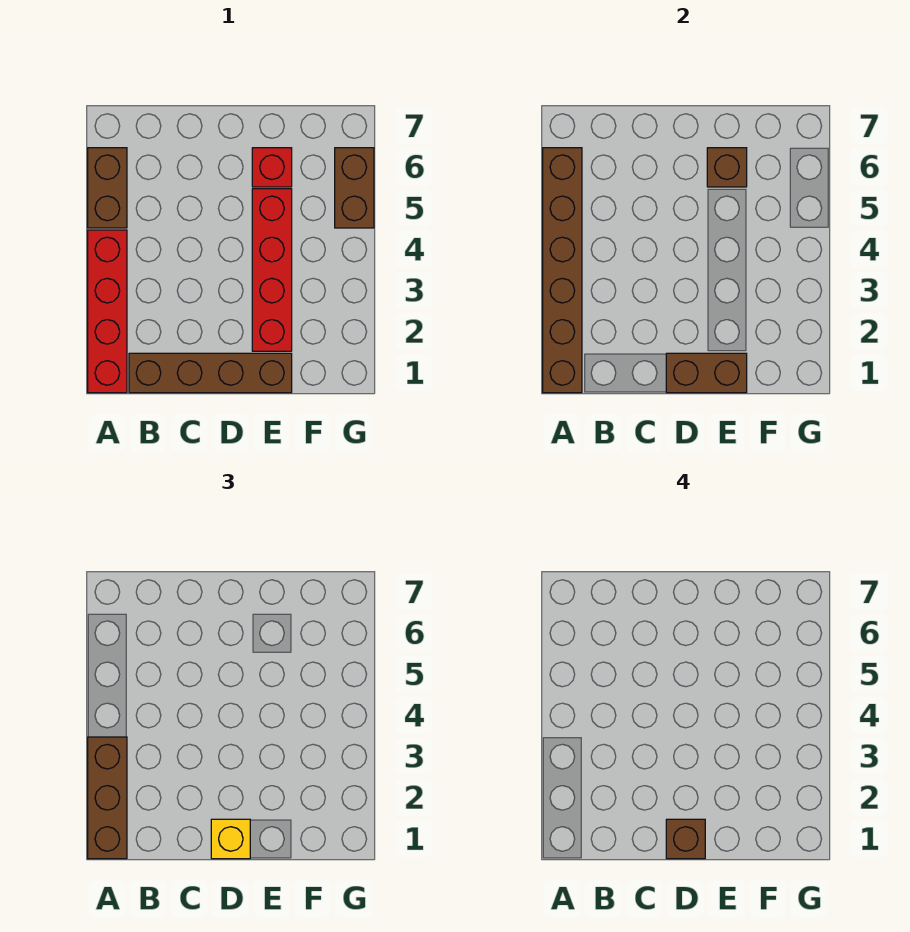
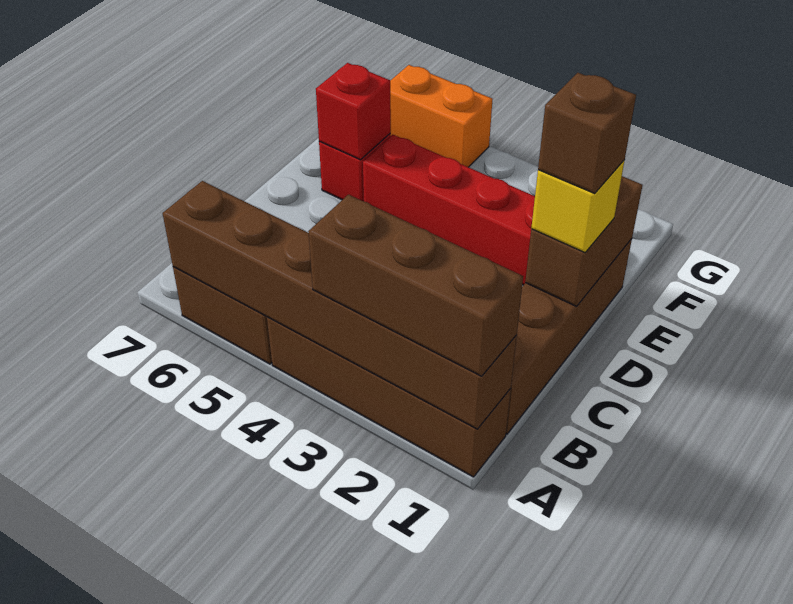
red brick A1:A4 level 1 -> brown brick A1:A4 level 1
brown brick E6 level 2 -> red brick E6 level 2
brown brick G5:G6 level 1 -> orange brick G5:G6 level 1

